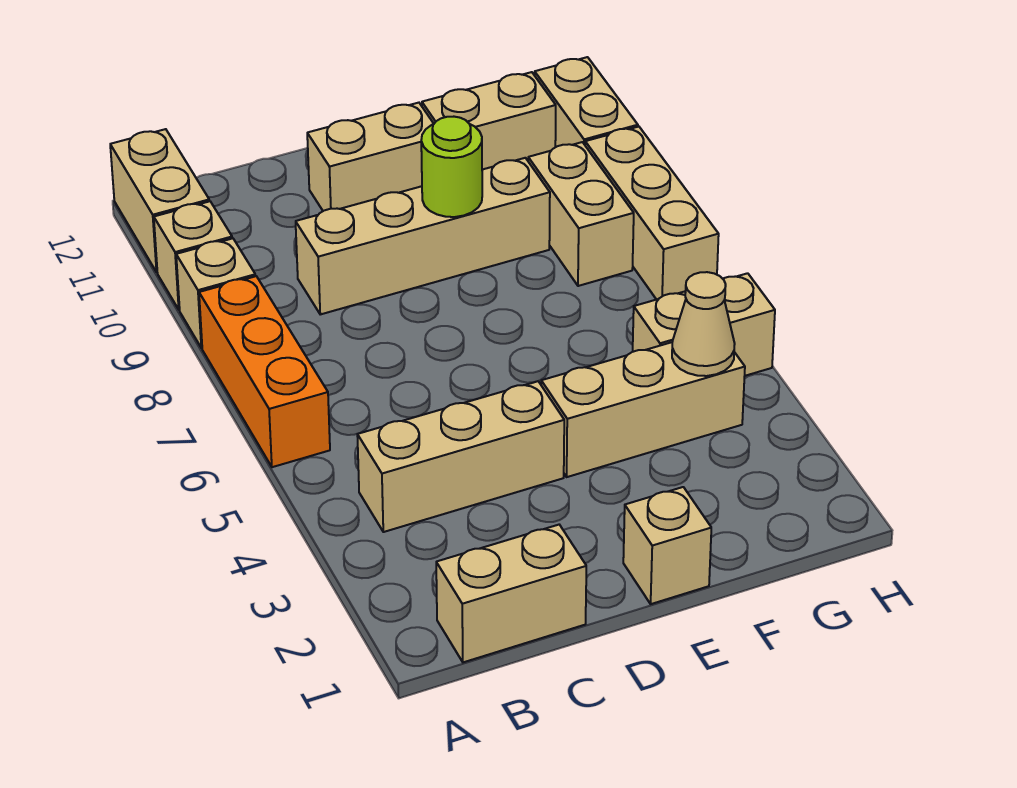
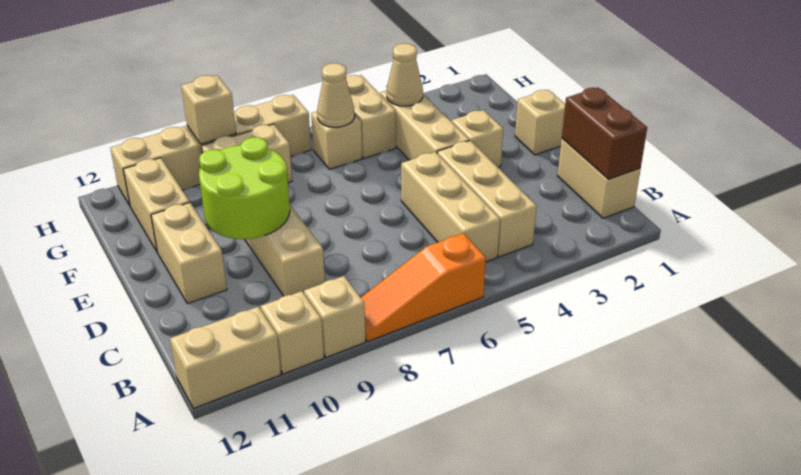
orange brick A6:A8 level 1 -> orange slope A6:A8 level 1 top 6
none -> brown brick B1:C1 level 2
none -> tan brick B5:D5 level 1
none -> tan brick E3 level 1
lime round brick E9 level 2 -> lime round brick D9:E10 level 2
none -> tan brick G6 level 1
none -> tan cone G6 level 2
none -> tan brick H9 level 2

